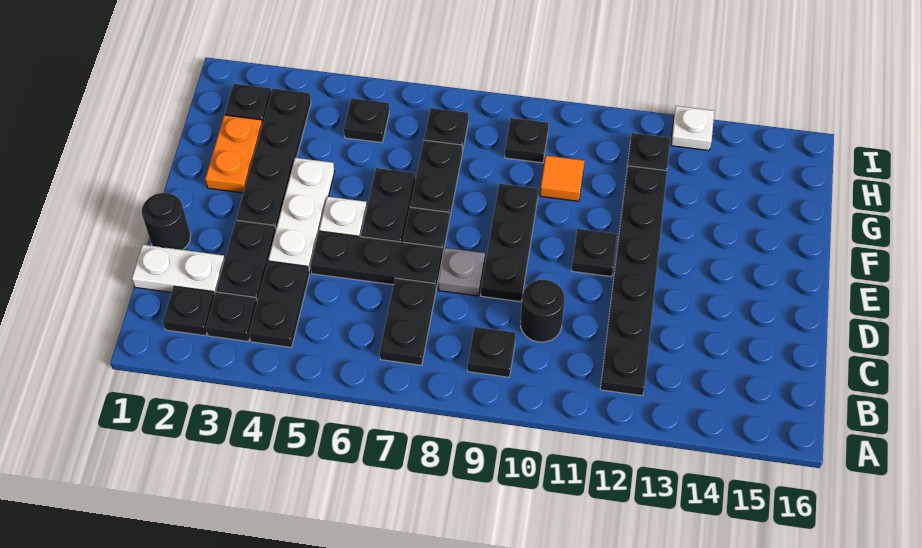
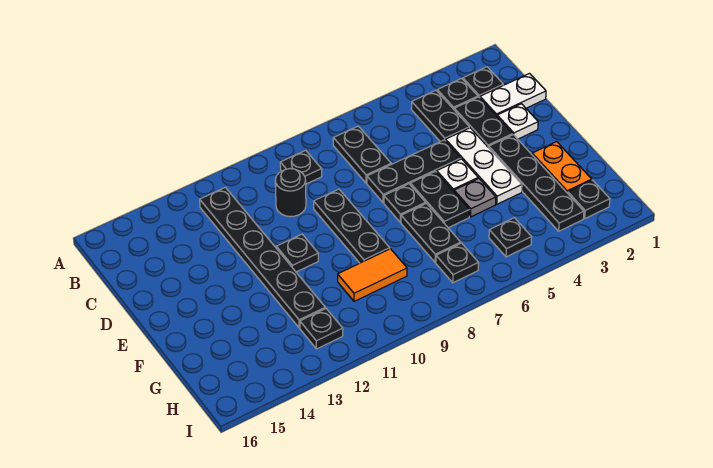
black round brick D1 level 1 -> none
grey plate D8 level 1 -> grey plate F5 level 1
orange tile G10 level 1 -> orange tile G9:G10 level 1
black plate H9 level 1 -> none
white plate I13 level 1 -> white plate D2 level 1

